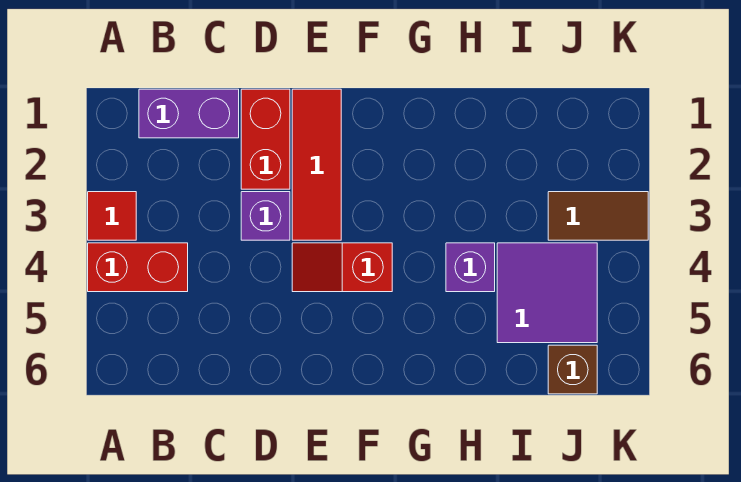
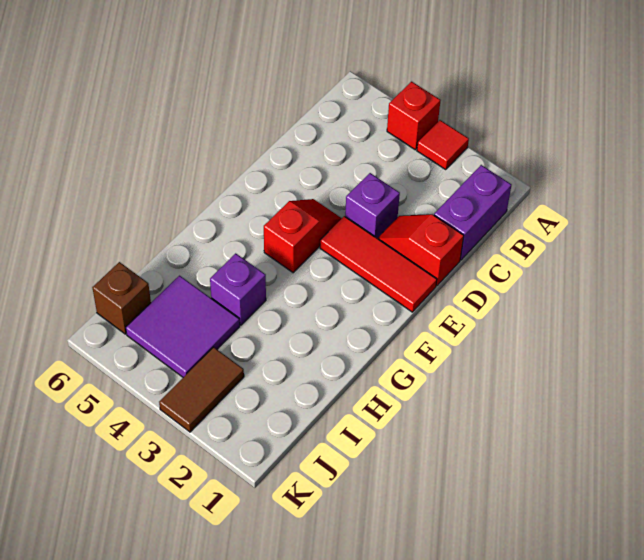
red brick A4:B4 level 1 -> red brick A4 level 1
red brick D1:D2 level 1 -> red slope D1:D2 level 1 top 1

